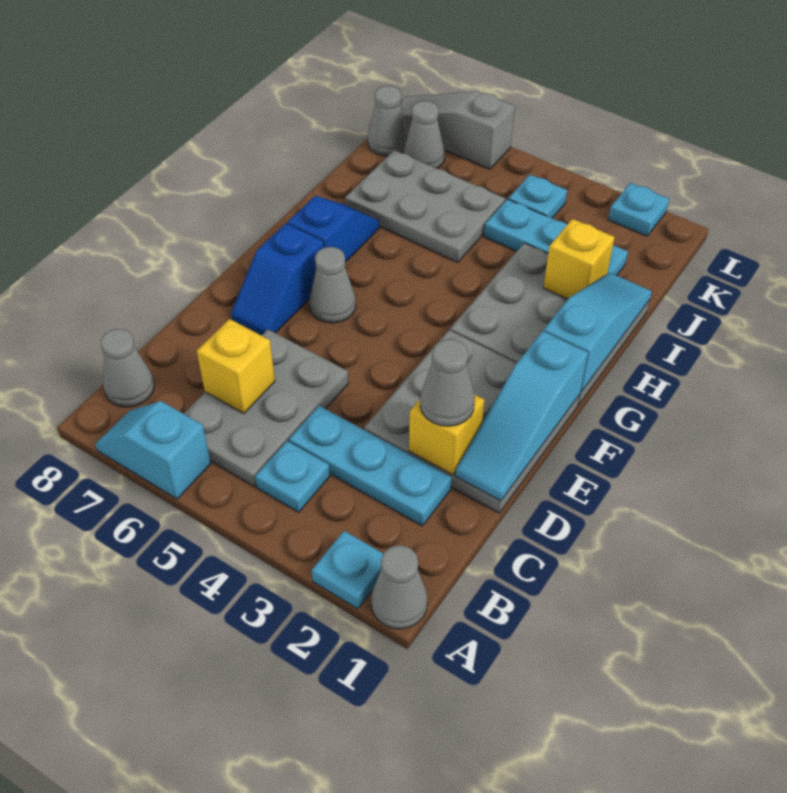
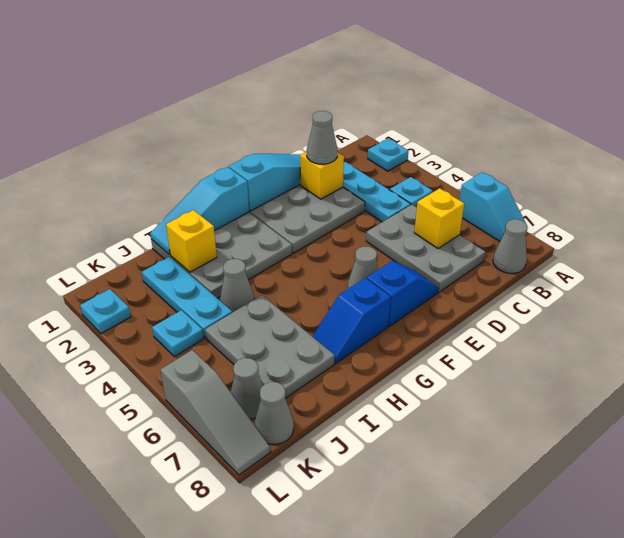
grey cone A1 level 1 -> grey cone I4 level 1
grey plate B5:D6 level 1 -> grey plate C5:D7 level 1

